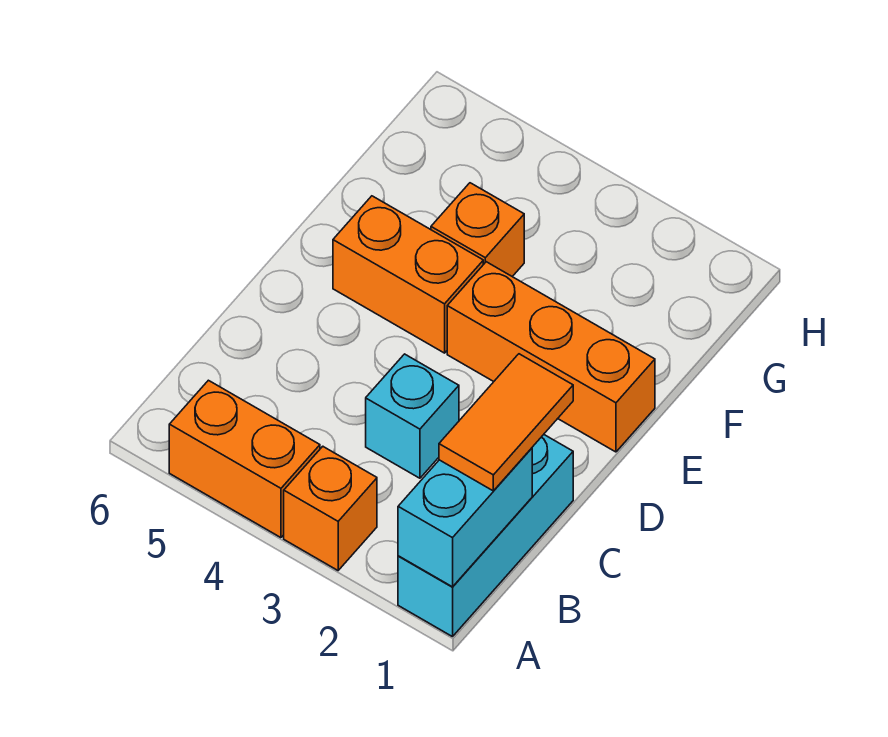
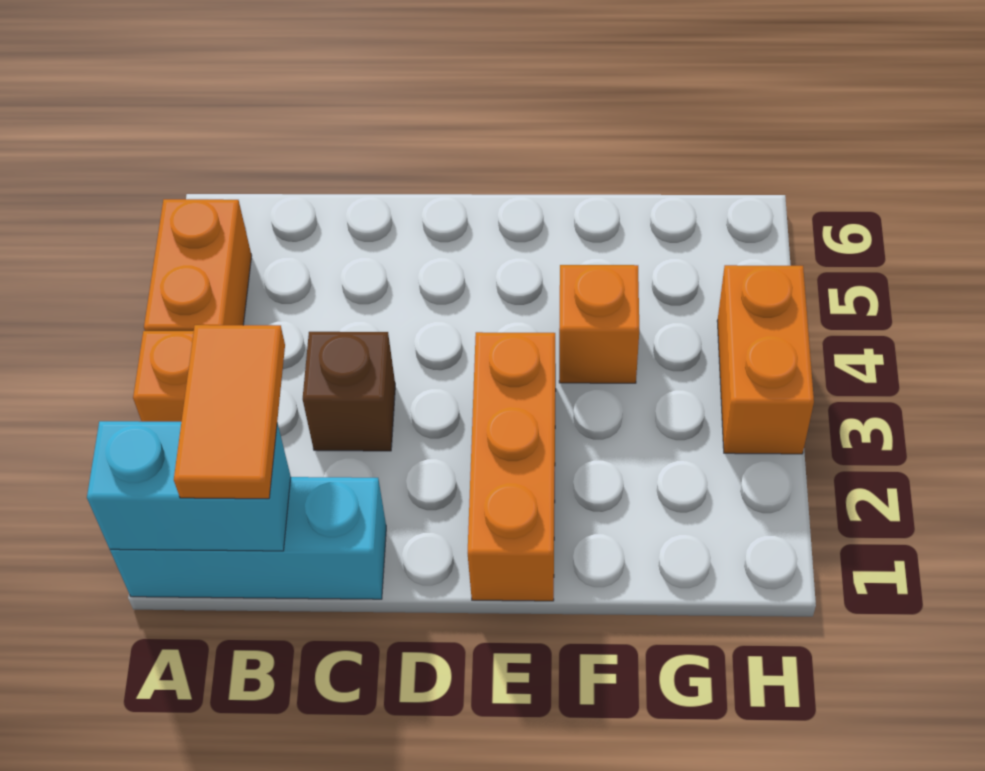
orange tile B1:C1 level 3 -> orange tile B1:B2 level 3
cyan brick C3 level 1 -> brown brick C3 level 1
orange brick E4:E5 level 1 -> orange brick H3:H4 level 1

